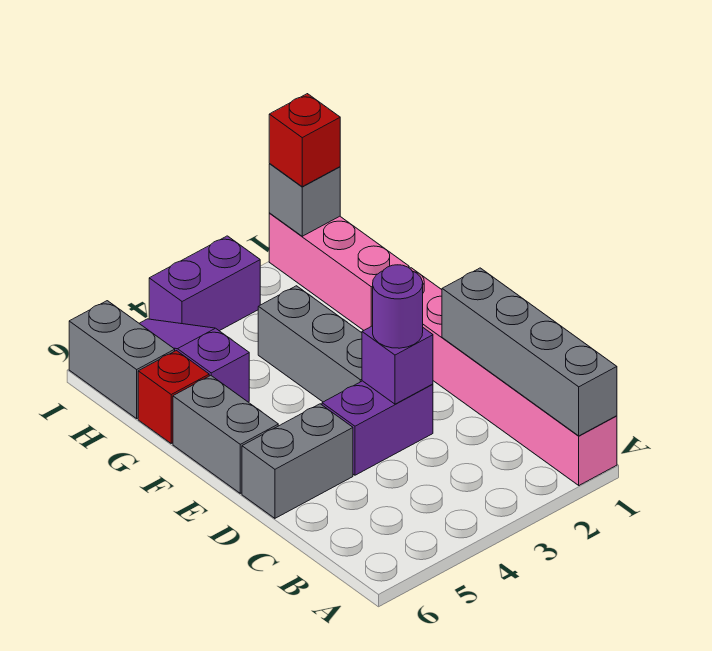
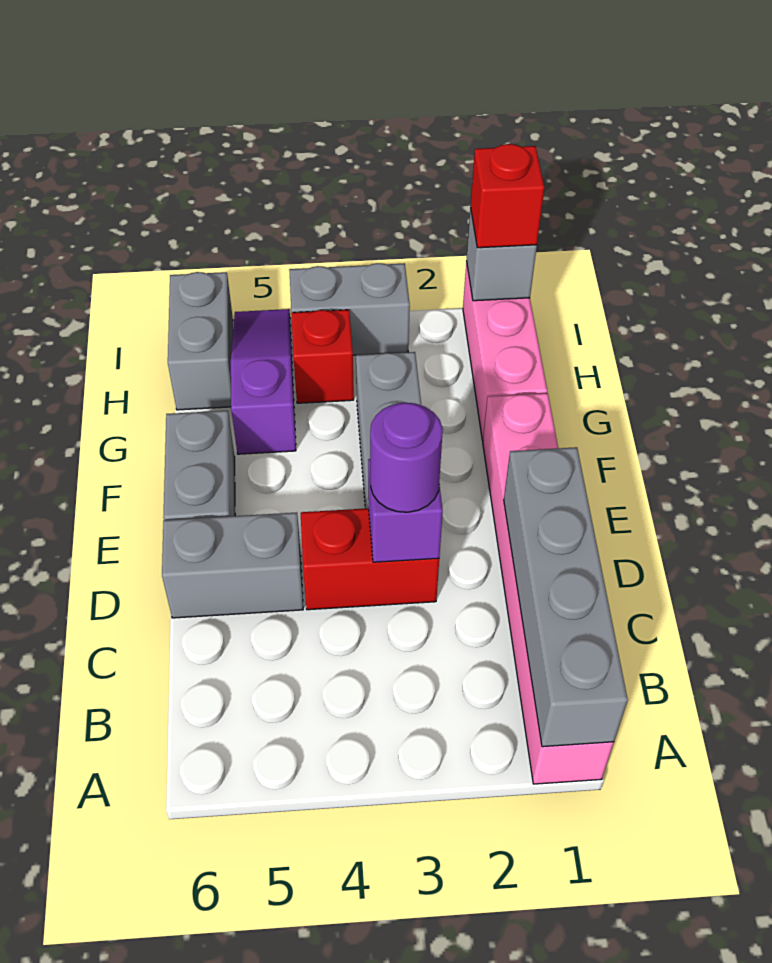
purple brick D3:D4 level 1 -> red brick D3:D4 level 1
red brick G6 level 1 -> red brick H4 level 1
purple brick I3:I4 level 1 -> grey brick I3:I4 level 1

